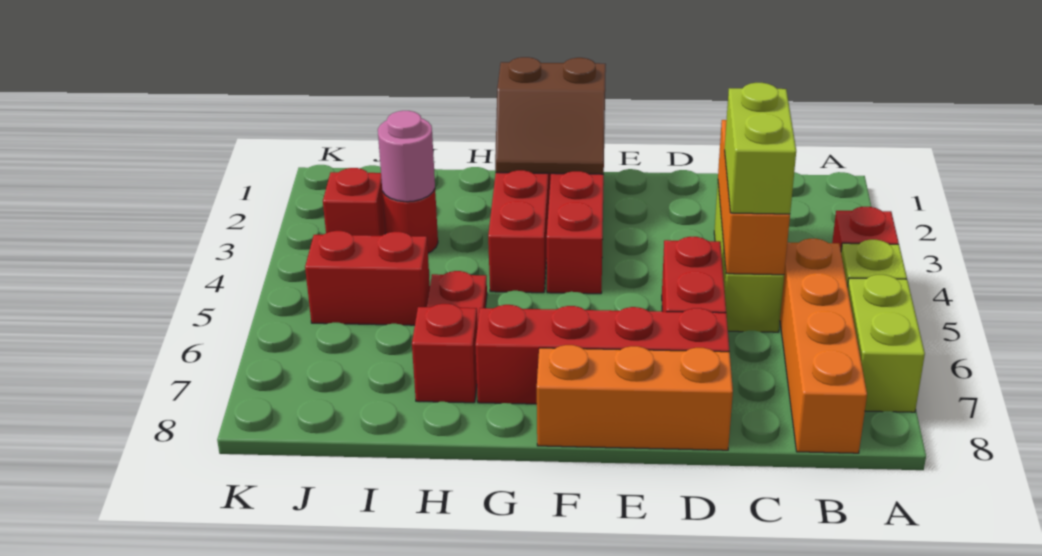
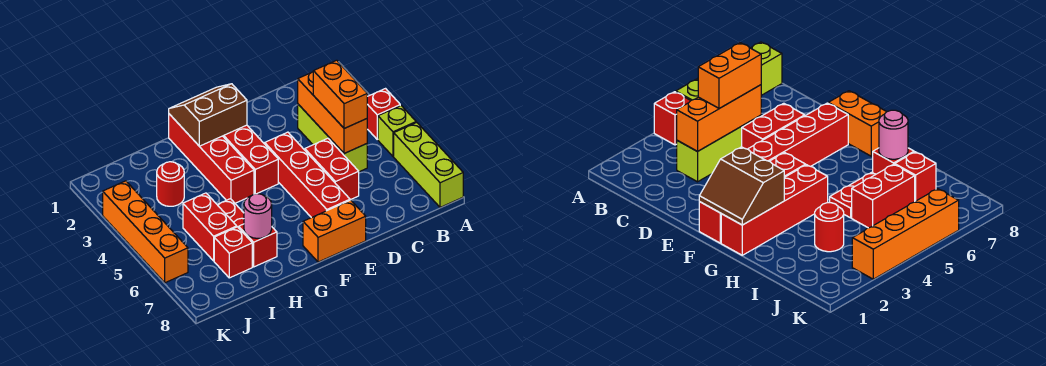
lime brick A6:A7 level 1 -> lime brick A6:A8 level 1
orange brick B5:B8 level 1 -> orange brick K3:K6 level 1
lime brick C4:C5 level 3 -> orange brick C4:C5 level 3
red brick D7:G7 level 1 -> red brick E4:E7 level 1
orange brick D8:F8 level 1 -> orange brick E8:F8 level 1
brown slope F1:G2 level 2 top 1 -> brown slope F1:G2 level 2 top 2
pink round brick I3 level 2 -> pink round brick H7 level 2
red brick I5:J5 level 1 -> red brick I5:I6 level 1
red brick J3 level 1 -> red brick I7 level 1

